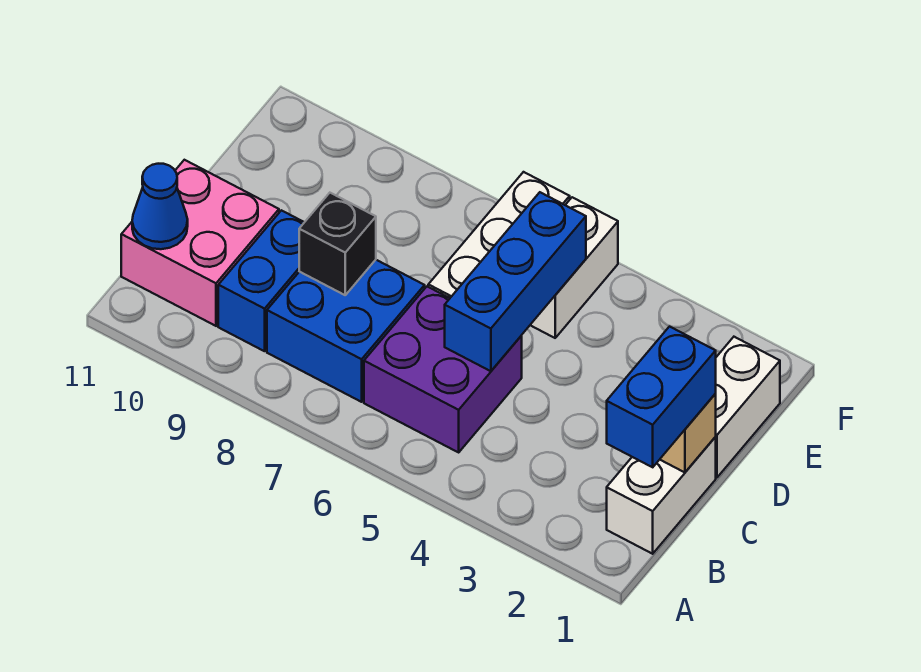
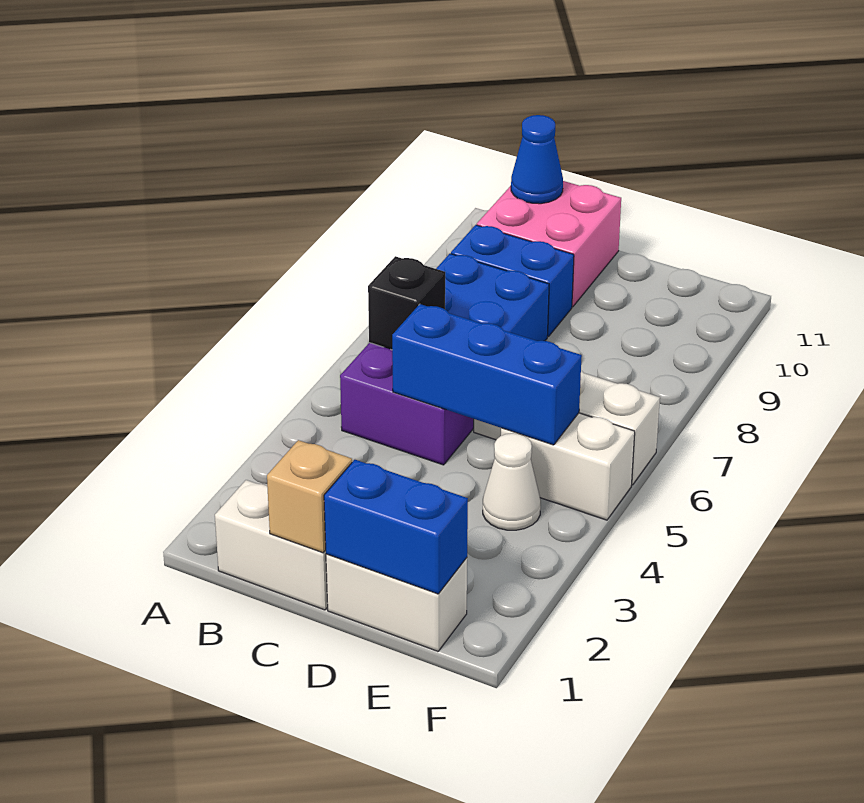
blue brick B1:C1 level 3 -> blue brick D1:E1 level 2
black brick C8 level 2 -> black brick B6 level 2
none -> white cone E4 level 1

